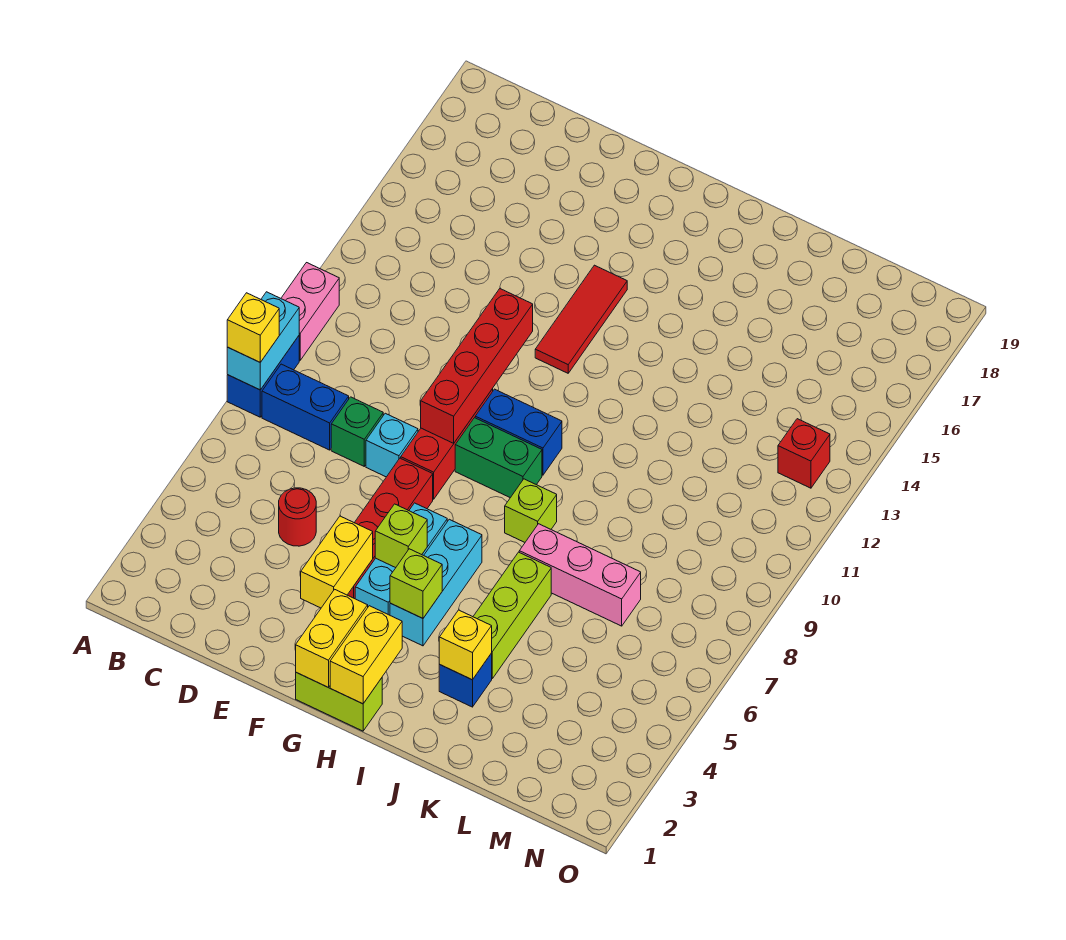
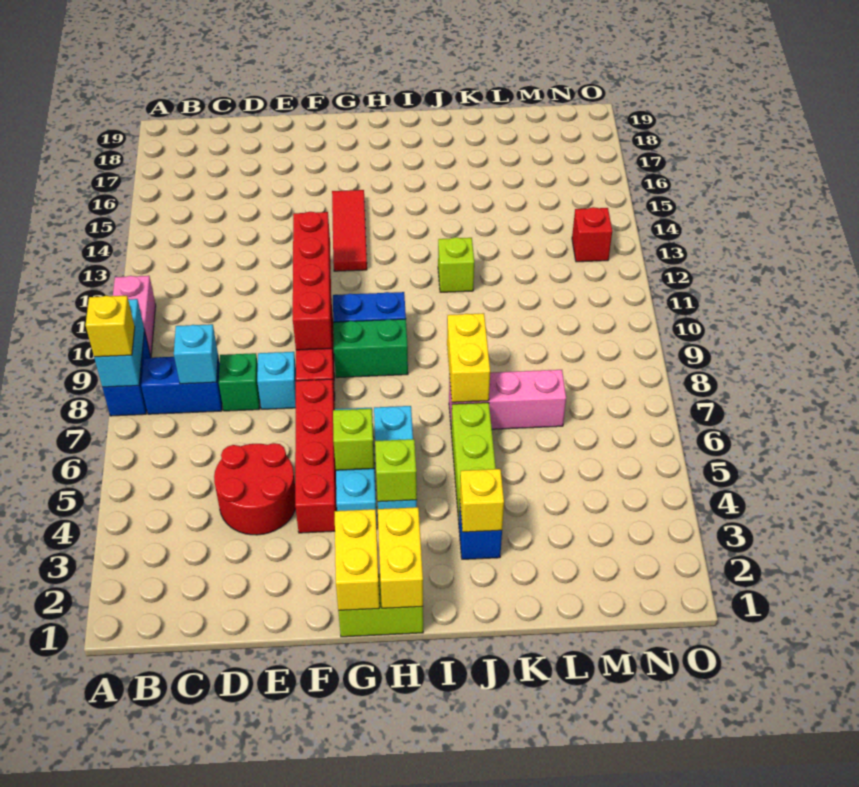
none -> cyan brick C8 level 2
red round brick D5 level 1 -> red round brick D4:E5 level 1
yellow brick F3:F4 level 2 -> yellow brick J7:J8 level 2
lime brick I8 level 1 -> lime brick J12 level 1

